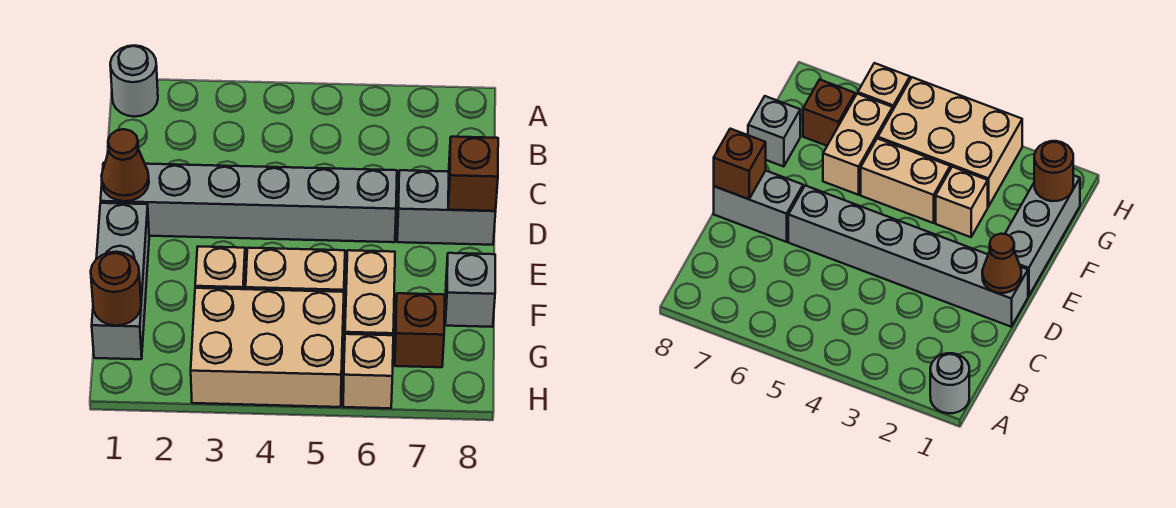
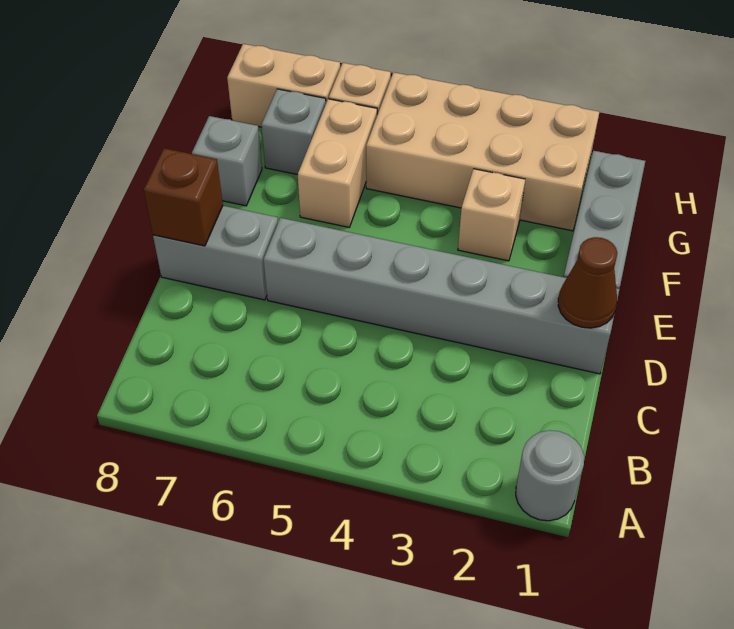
tan brick F4:F5 level 1 -> tan brick H7:H8 level 1
brown round brick G1 level 2 -> none
tan brick G3:H5 level 1 -> tan brick G2:H5 level 1
brown brick G7 level 1 -> grey brick G7 level 1

